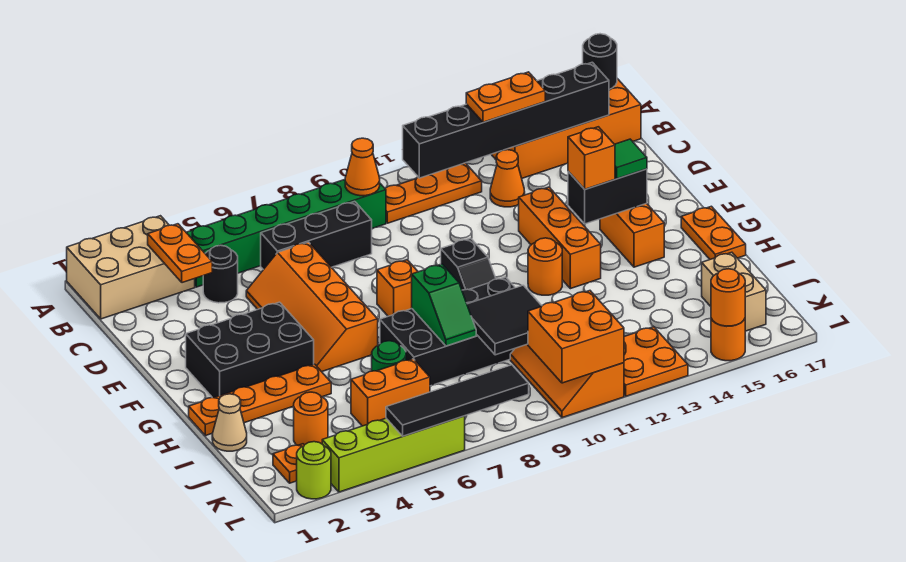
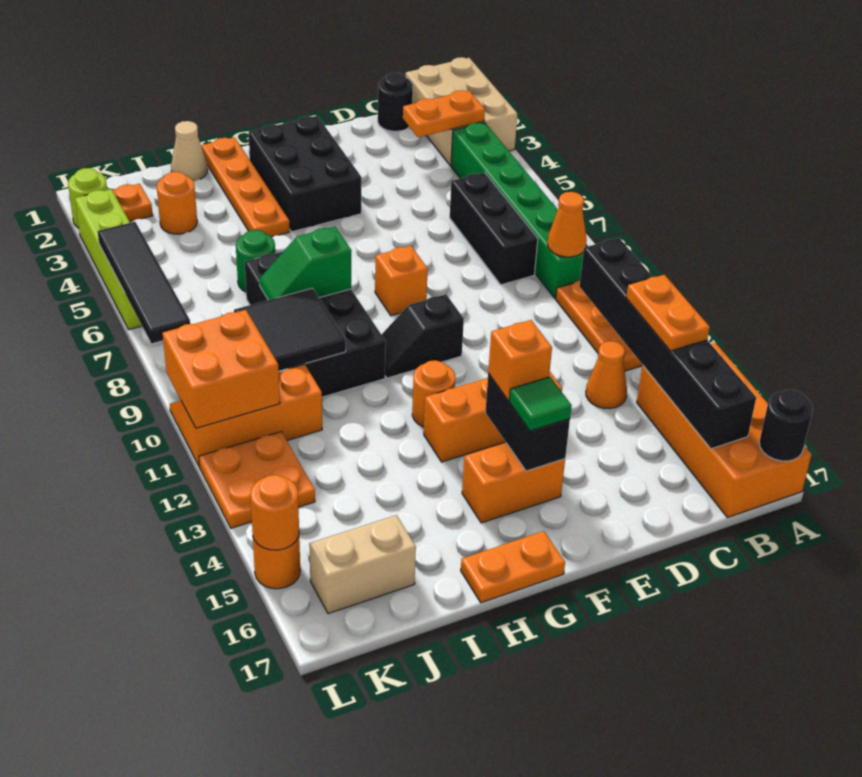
black round brick C4 level 1 -> black round brick C1 level 1
orange slope D5:G6 level 1 top 6 -> none
orange brick J5:J6 level 1 -> none

